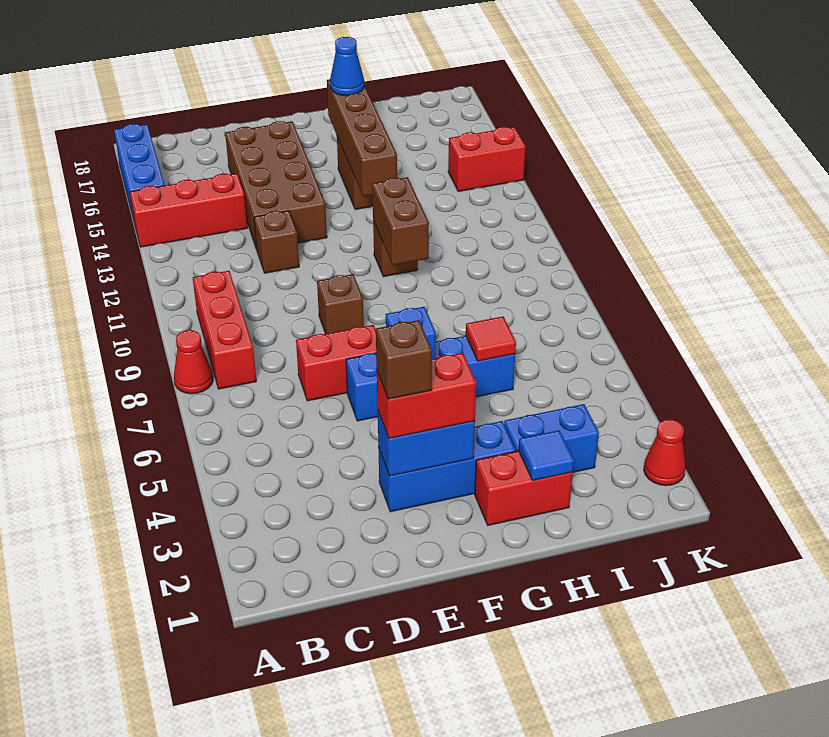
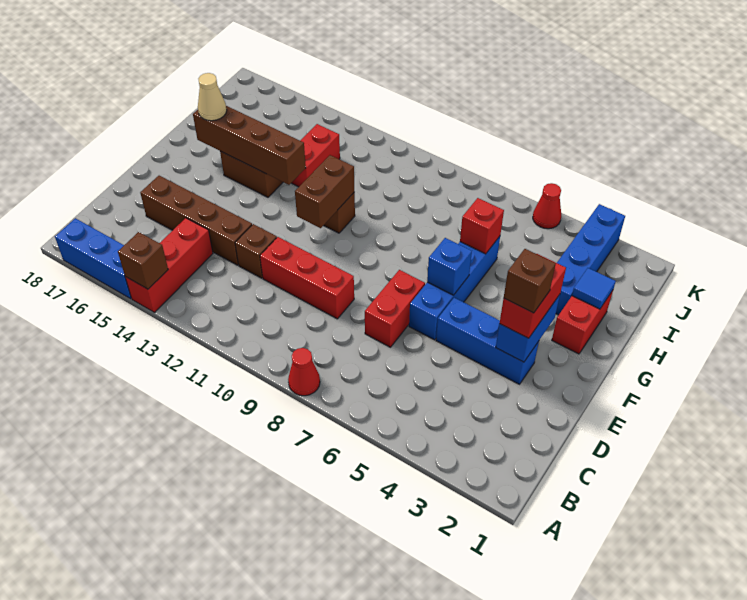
red brick B8:B10 level 1 -> red brick D9:D11 level 1
brown brick D13:E16 level 1 -> brown brick D13:D16 level 1
blue brick E3:G3 level 1 -> blue brick E3:E5 level 1
brown brick E9 level 1 -> brown brick A14 level 2
brown brick G10:G11 level 2 -> brown brick F11:G11 level 2
blue cone G16 level 3 -> tan cone G16 level 3
blue brick H3:I3 level 1 -> blue brick H3:K3 level 1
red tile H6 level 2 -> red brick H6 level 2
red brick J14:K14 level 1 -> red brick H13:I13 level 1
red cone K2 level 1 -> red cone K5 level 1

